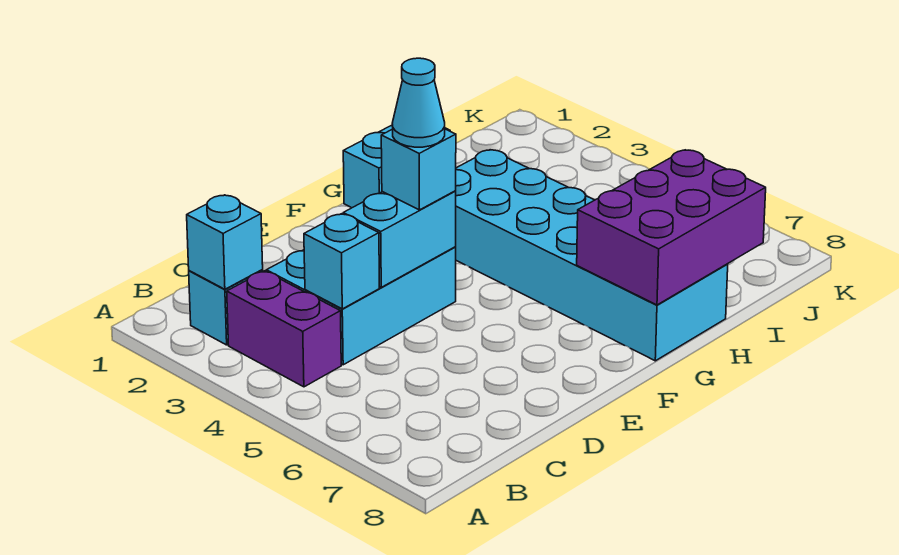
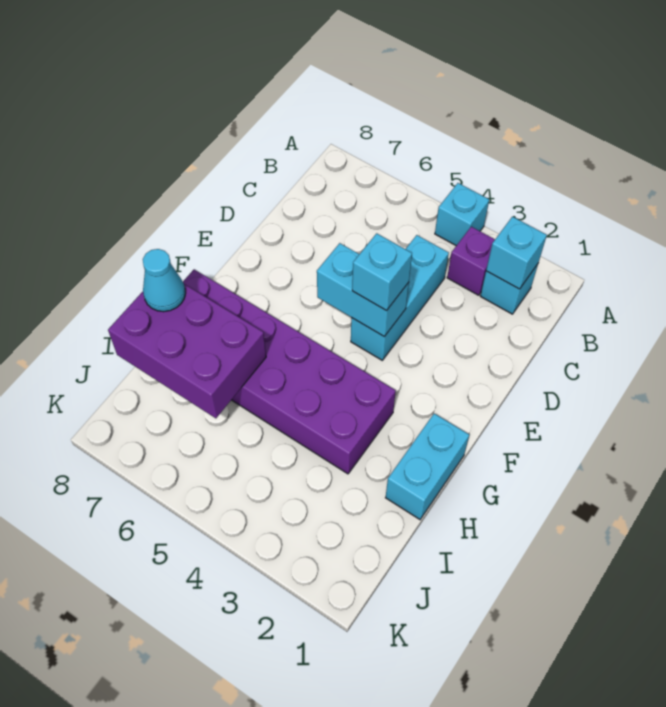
purple brick B3:B4 level 1 -> purple brick B3 level 1
cyan brick C3:E4 level 1 -> cyan brick C4:E4 level 1
cyan brick C4 level 2 -> cyan brick A4 level 1
cyan brick D4:E4 level 2 -> cyan brick E4:E5 level 2
cyan cone E4 level 4 -> cyan cone H8 level 3
cyan brick G3:H8 level 1 -> purple brick G3:H8 level 1
purple brick G7:I8 level 2 -> purple brick H6:I8 level 2

